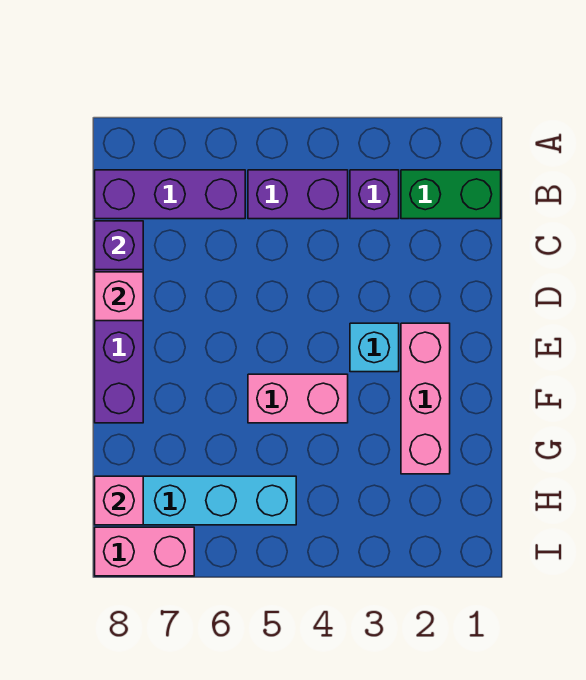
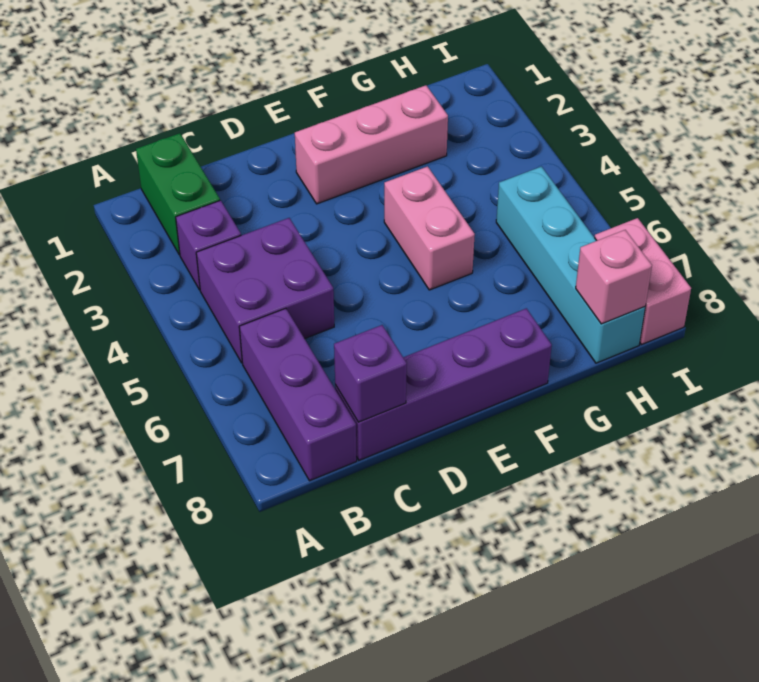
purple brick B4:B5 level 1 -> purple brick B4:C5 level 1
pink brick D8 level 2 -> none
cyan brick E3 level 1 -> none

